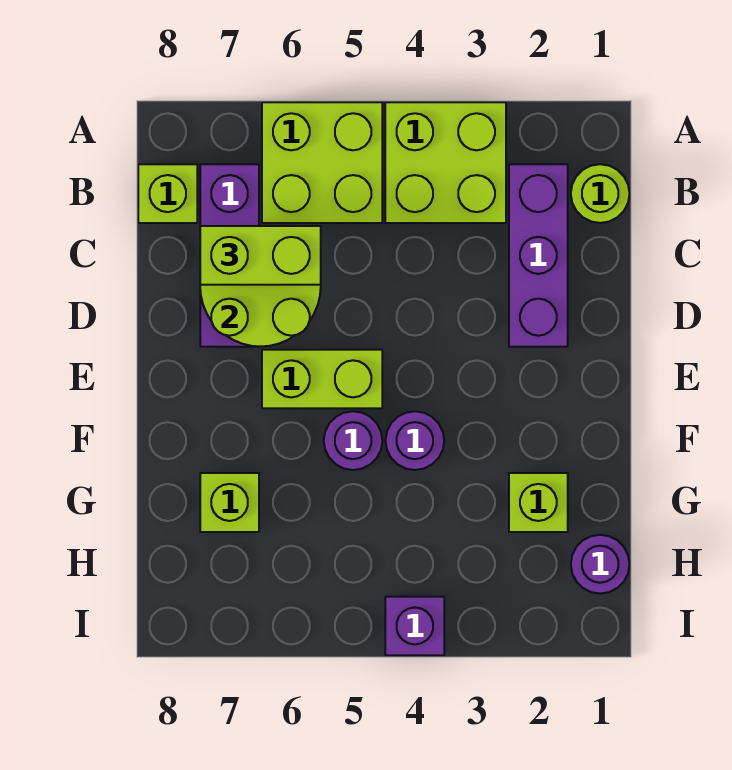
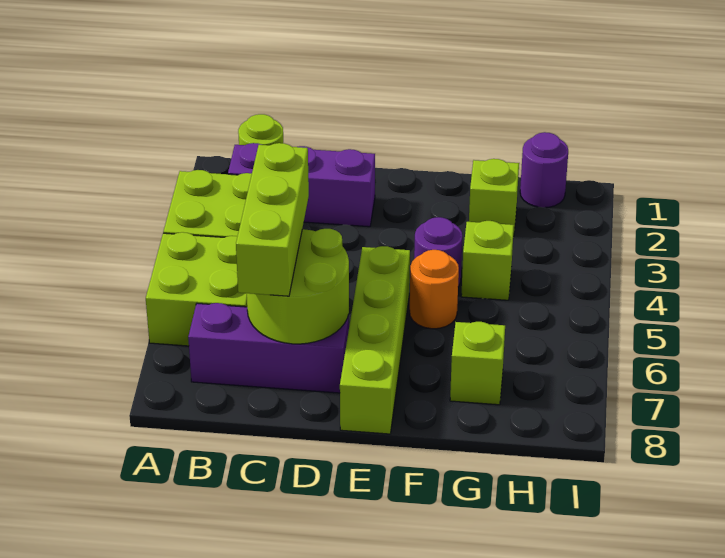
lime brick B8 level 1 -> lime brick G4 level 1
lime brick C6:C7 level 3 -> lime brick C5:C7 level 3
lime brick E5:E6 level 1 -> lime brick E5:E8 level 1
purple round brick F5 level 1 -> orange round brick F5 level 1
purple brick I4 level 1 -> none

